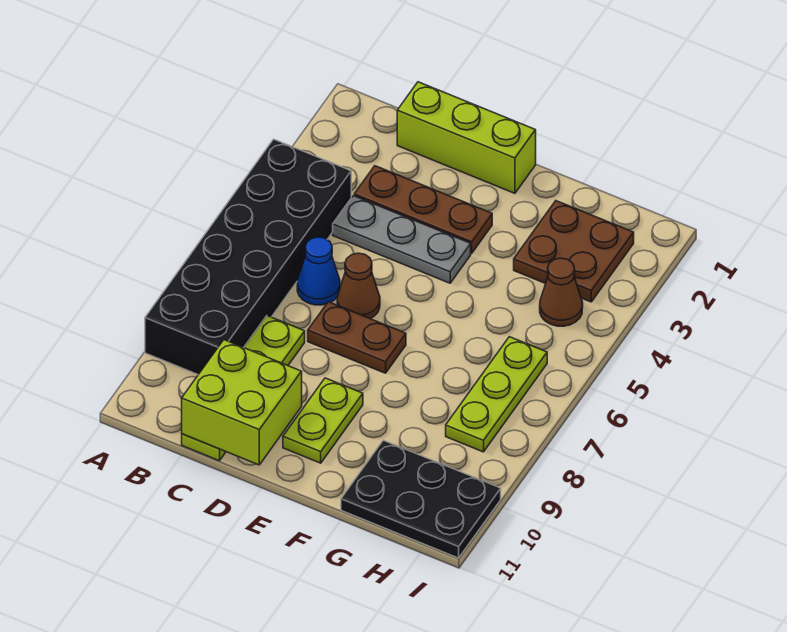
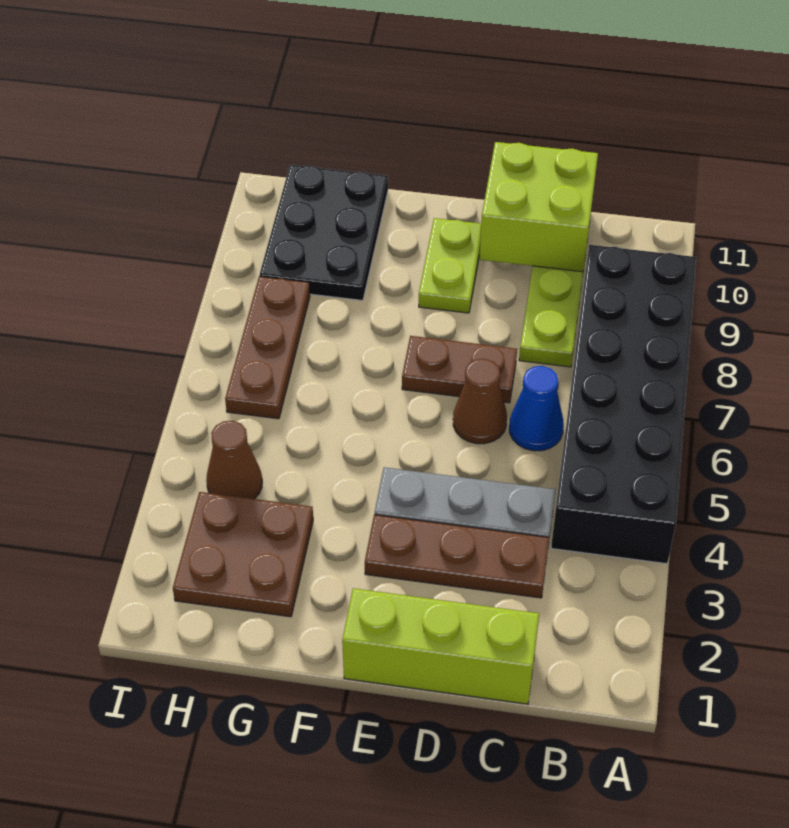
black plate G10:I11 level 1 -> black plate G9:H11 level 1
lime plate H6:H8 level 1 -> brown plate H6:H8 level 1

